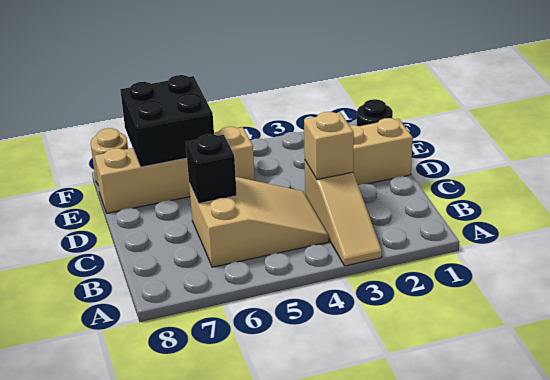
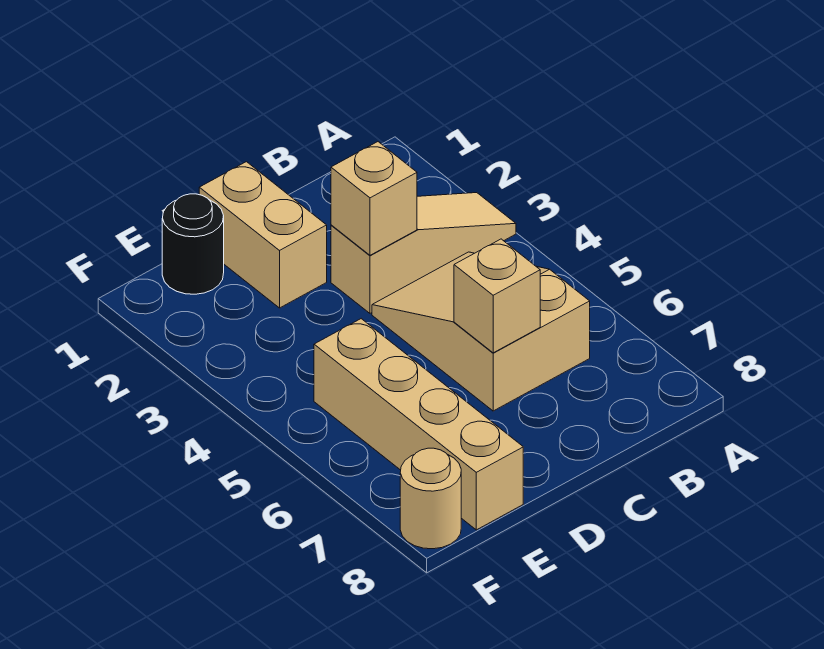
black brick C6 level 2 -> tan brick C6 level 2
black brick E6:F7 level 2 -> none

